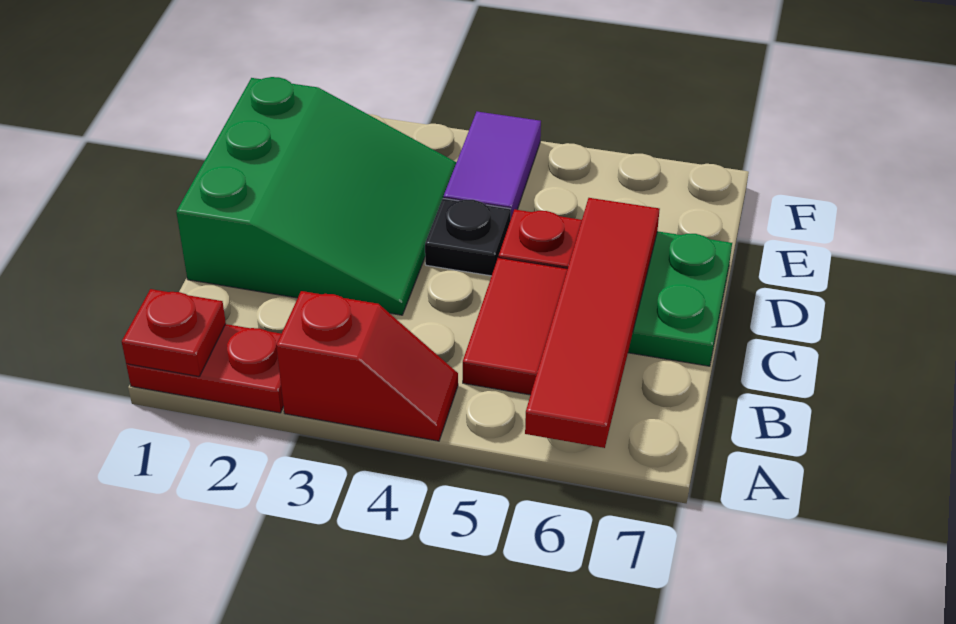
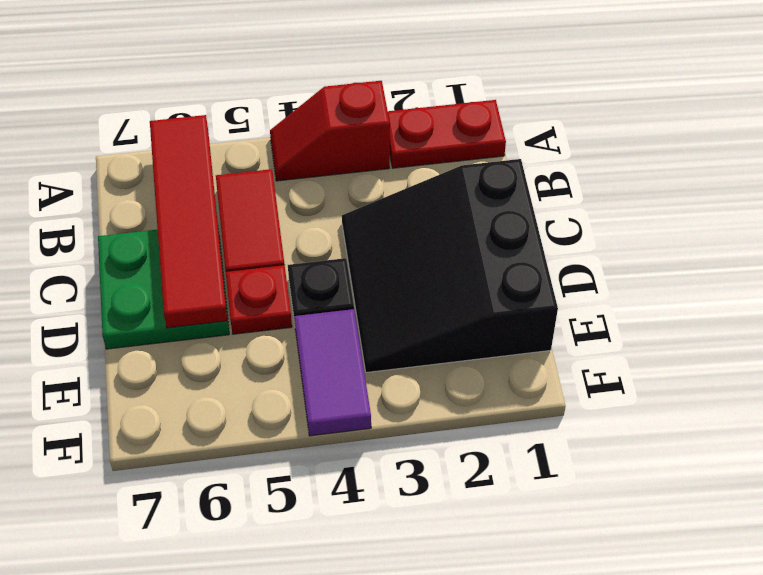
red plate A1 level 2 -> none
green slope C1:E3 level 1 top 1 -> black slope C1:E3 level 1 top 1

